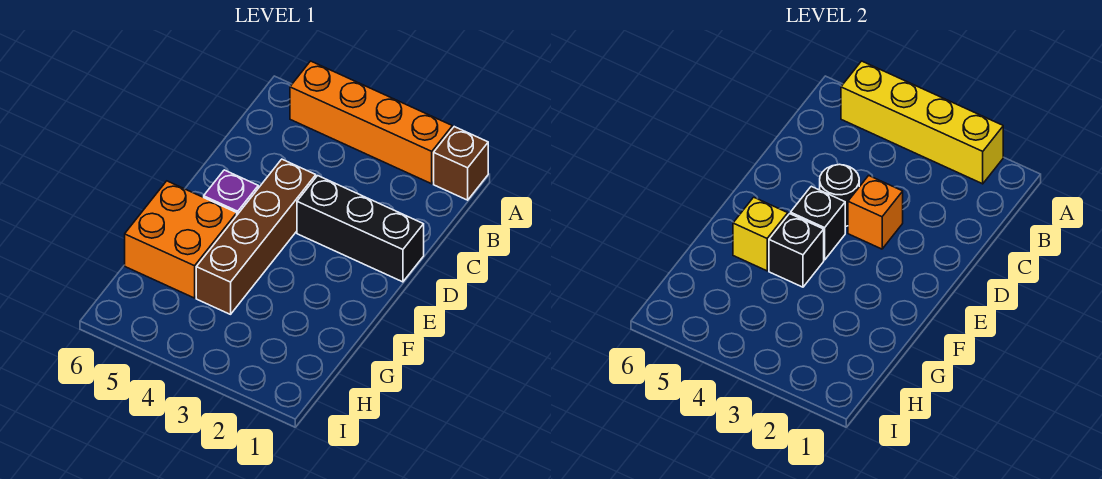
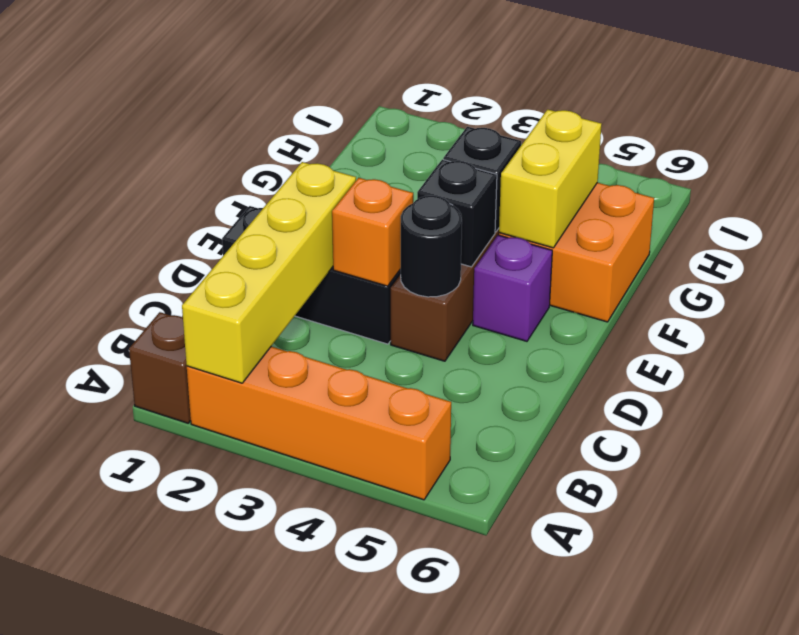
yellow brick A2:A5 level 2 -> yellow brick A2:D2 level 2
yellow brick F5 level 2 -> yellow brick F5:G5 level 2

